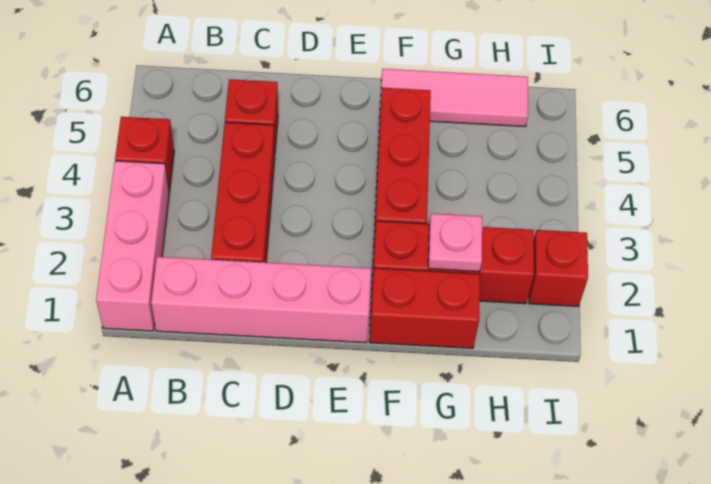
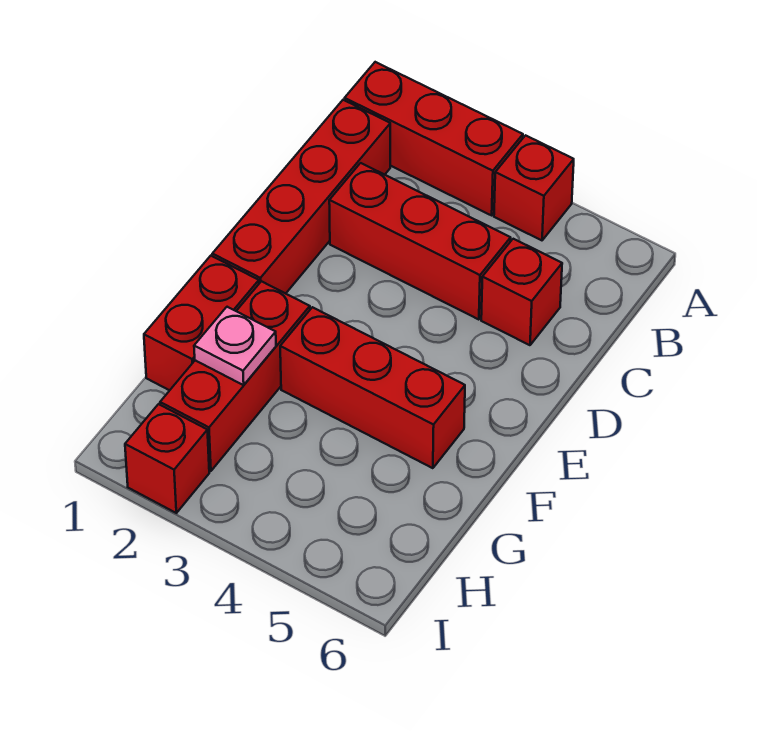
pink brick A1:A3 level 1 -> red brick A1:A3 level 1
pink brick B1:E1 level 1 -> red brick B1:E1 level 1
pink tile F6:H6 level 1 -> none

